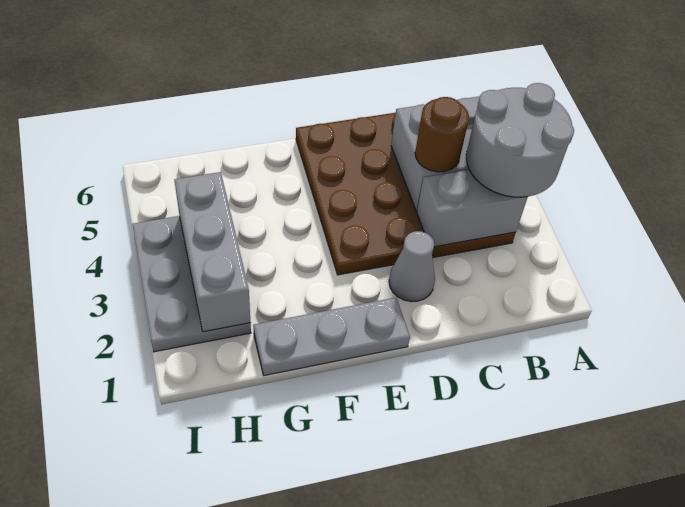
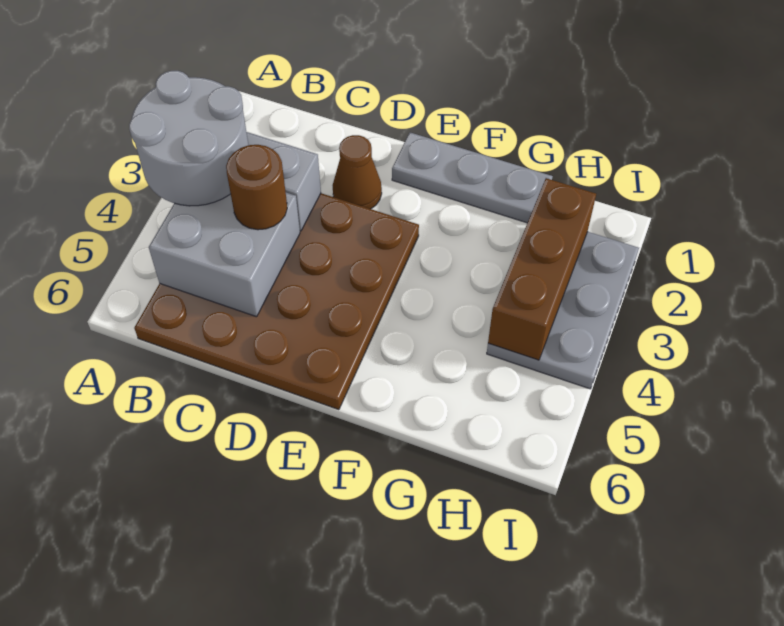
grey cone D2 level 1 -> brown cone D2 level 1
grey brick H2:H4 level 2 -> brown brick H2:H4 level 2

